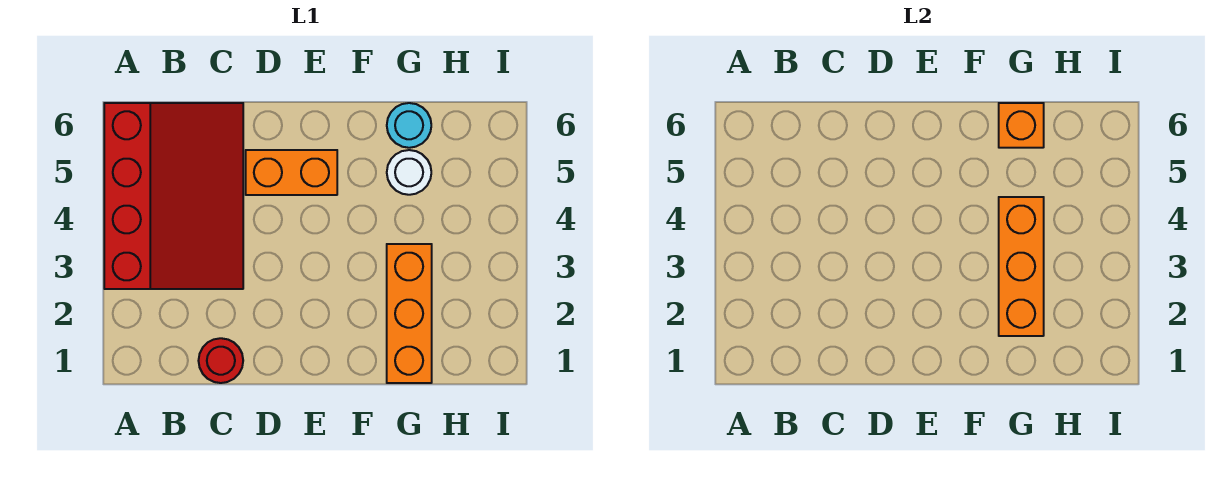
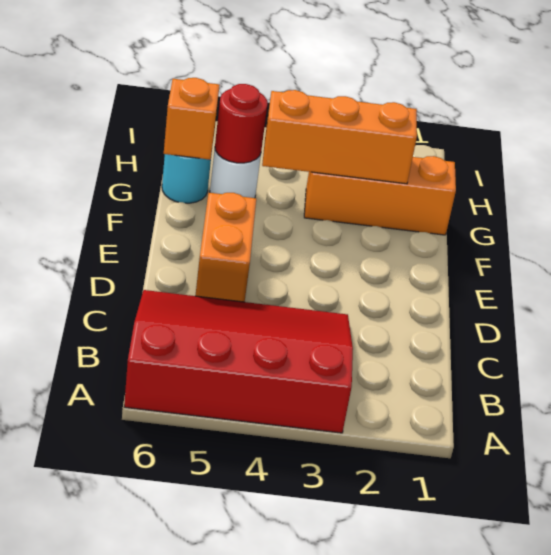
red round brick C1 level 1 -> red round brick G5 level 2

